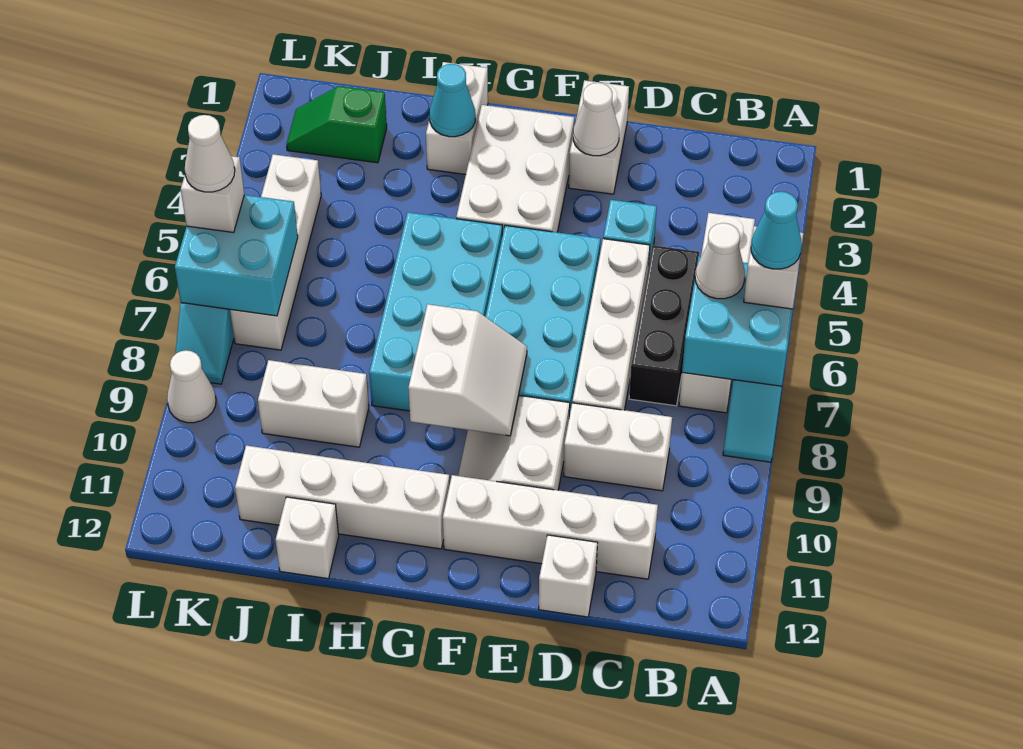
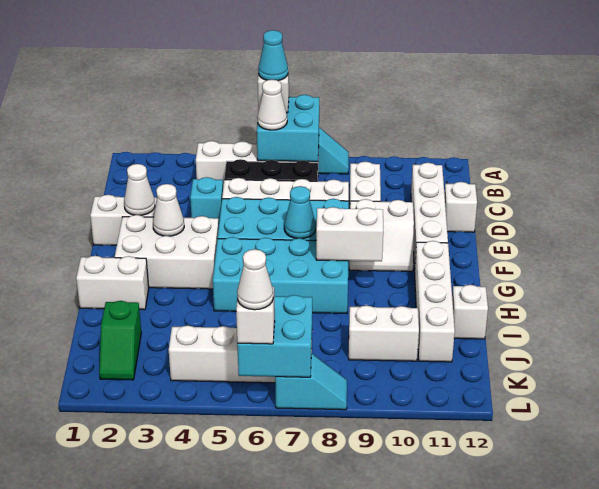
cyan cone H2 level 2 -> cyan cone F7 level 2
white brick I9:J9 level 1 -> white brick J9:J10 level 1
white cone L9 level 1 -> white cone F3 level 2

